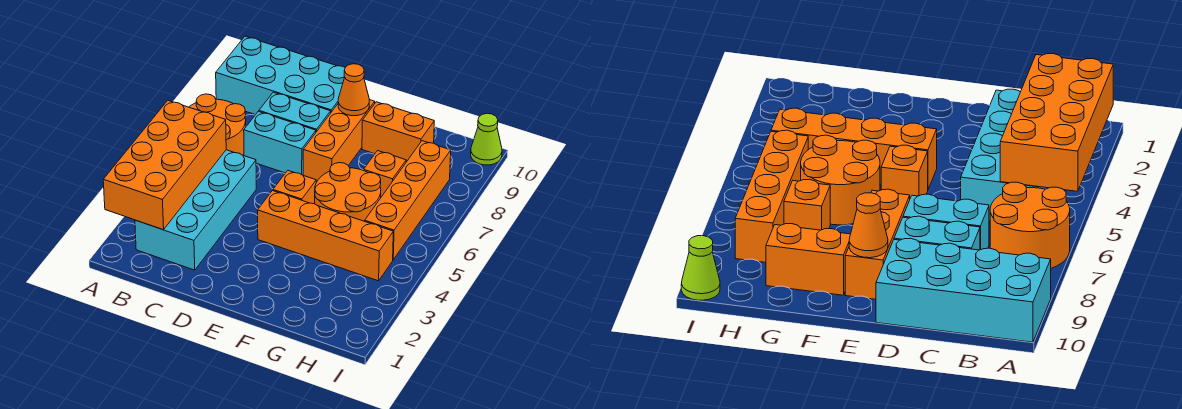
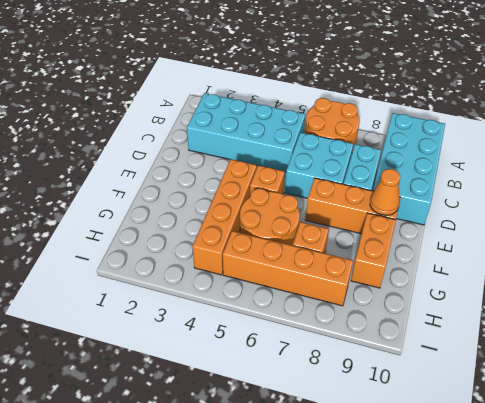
orange brick A2:B5 level 2 -> none
cyan brick C7:D7 level 1 -> cyan brick C6:D7 level 1
lime cone I10 level 1 -> none

